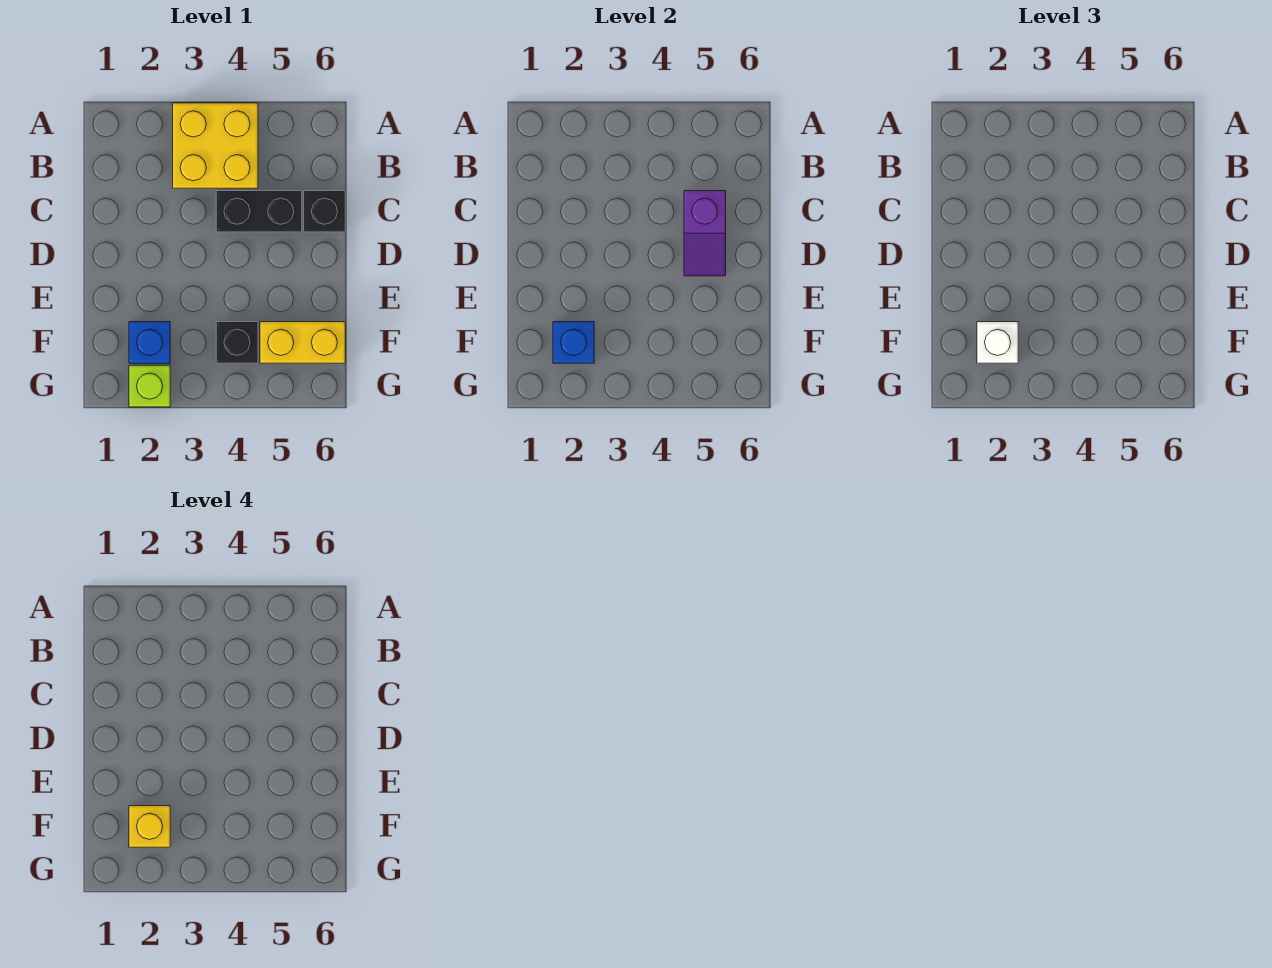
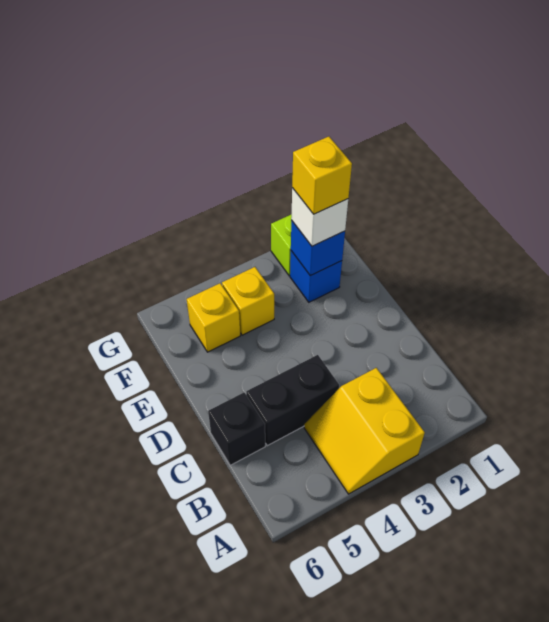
yellow brick A3:B4 level 1 -> yellow slope A3:B4 level 1 top 3
purple slope C5:D5 level 2 top C -> none
black brick F4 level 1 -> yellow brick F4 level 1
yellow brick F5:F6 level 1 -> yellow brick F5 level 1

